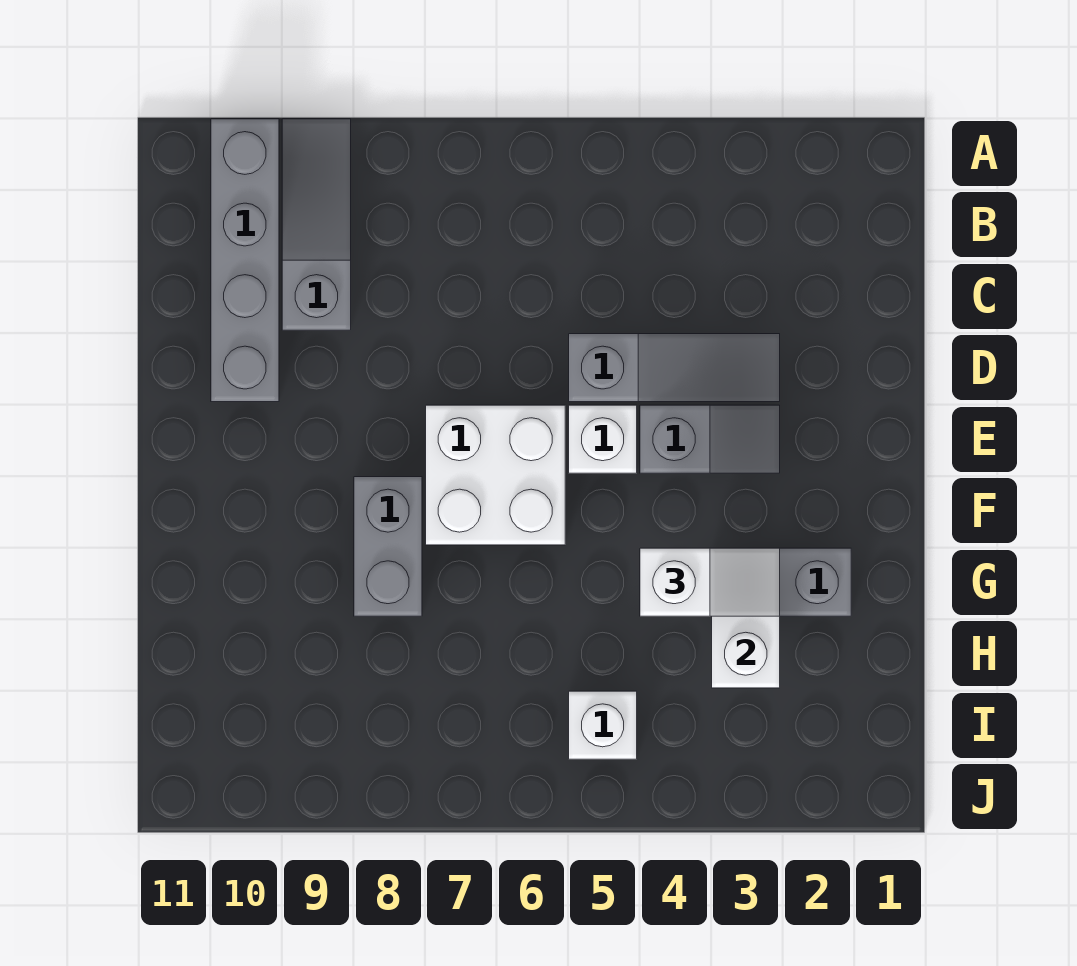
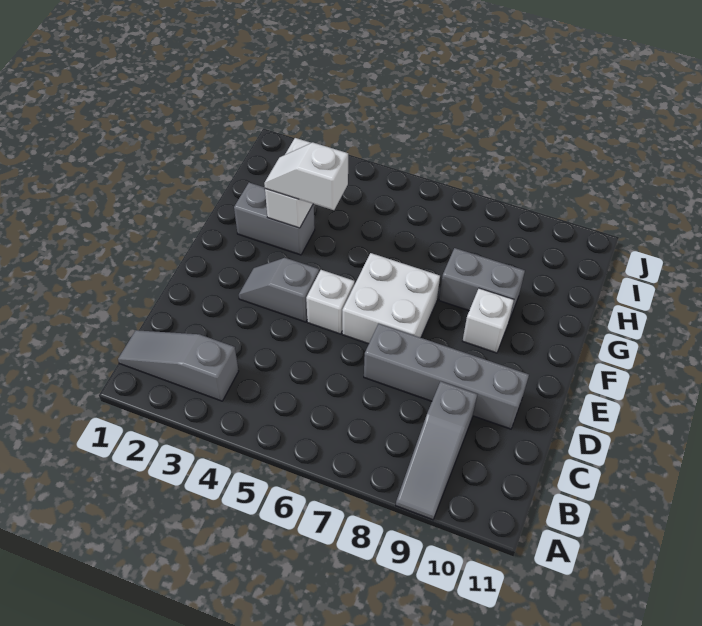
grey brick A10:D10 level 1 -> grey brick D7:D10 level 1
grey slope D3:D5 level 1 top 5 -> grey slope B1:B3 level 1 top 3
grey brick F8:G8 level 1 -> grey brick G8:G9 level 1
white brick I5 level 1 -> white brick F9 level 1

